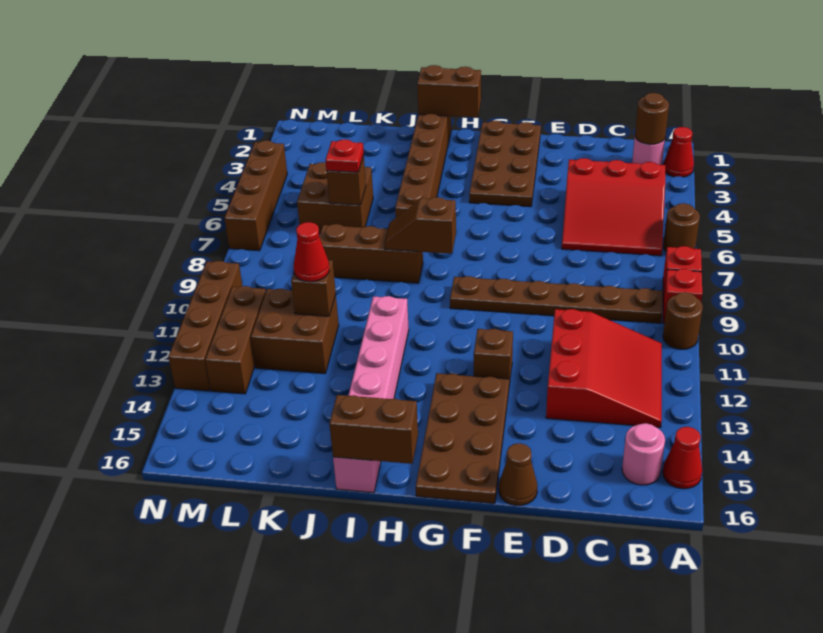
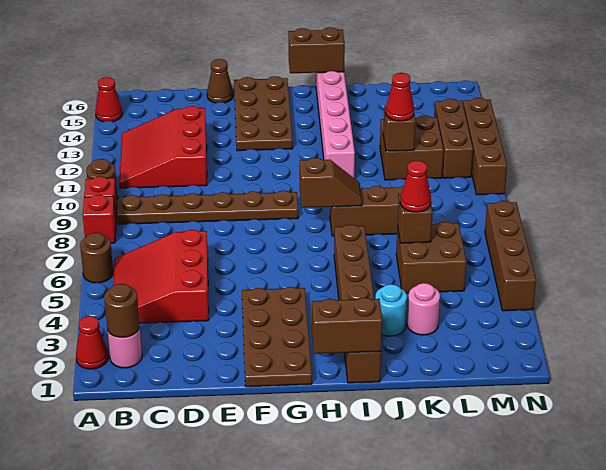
red slope B4:D6 level 1 top 4 -> red slope B4:D6 level 1 top D
pink round brick B15 level 1 -> pink round brick K3 level 1
brown brick F12 level 1 -> none
none -> cyan round brick J3 level 1
red plate K6 level 3 -> red cone K6 level 3

